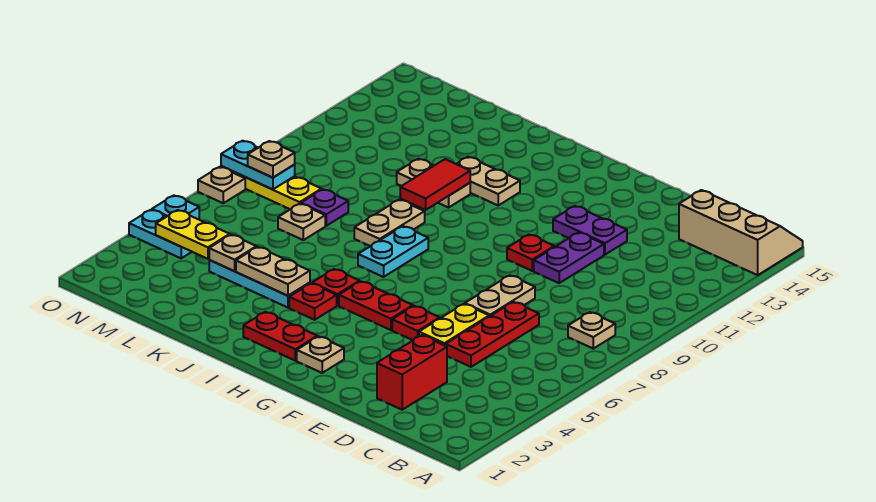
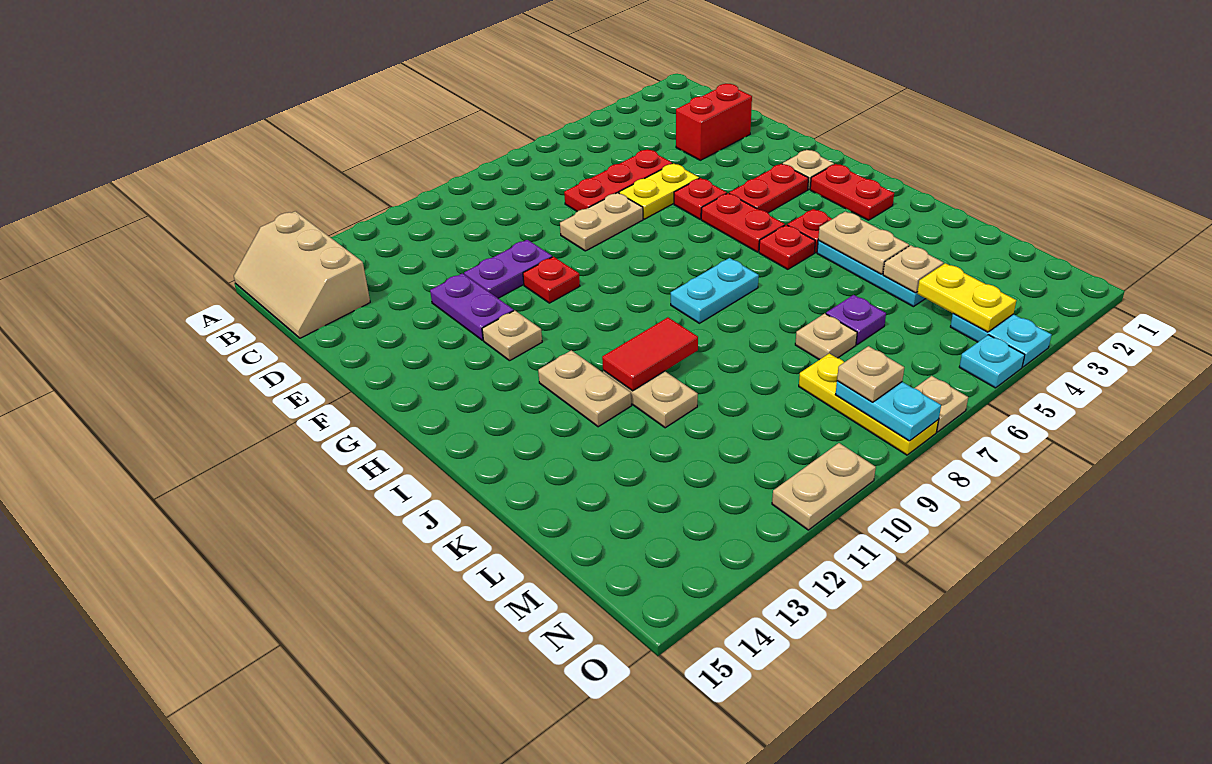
tan plate B8 level 1 -> tan plate G12 level 1
none -> red plate G3:G4 level 1
tan plate J8:J9 level 1 -> tan plate O10:O11 level 1
purple plate L8 level 1 -> purple plate L6 level 1

